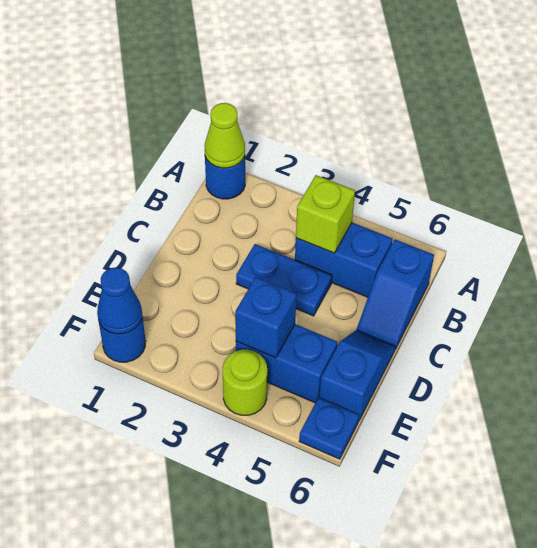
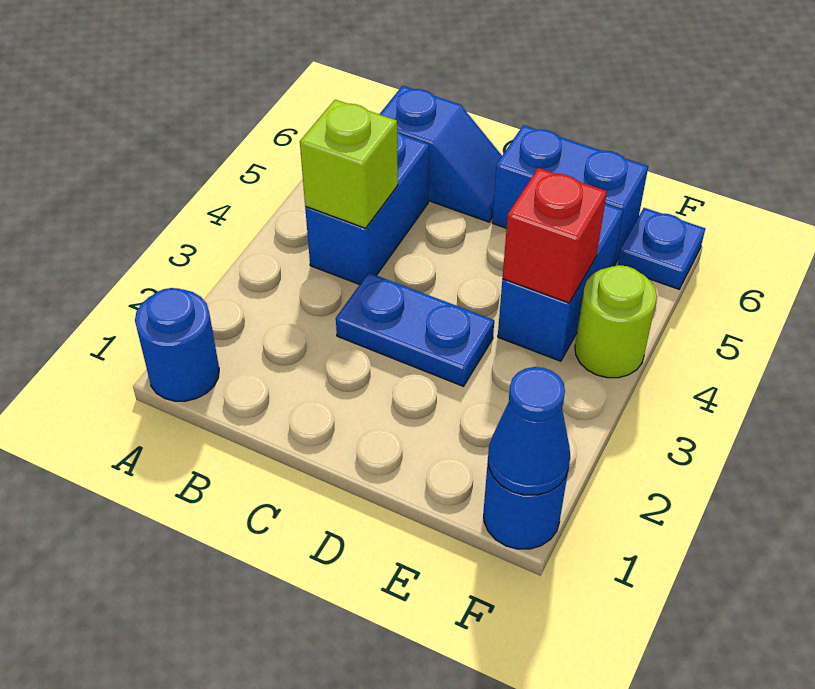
lime cone A1 level 2 -> none
blue plate C3:C4 level 1 -> blue plate C3:D3 level 1
blue slope D6:E6 level 1 top E -> blue brick D6:E6 level 1
blue brick E4 level 2 -> red brick E4 level 2

